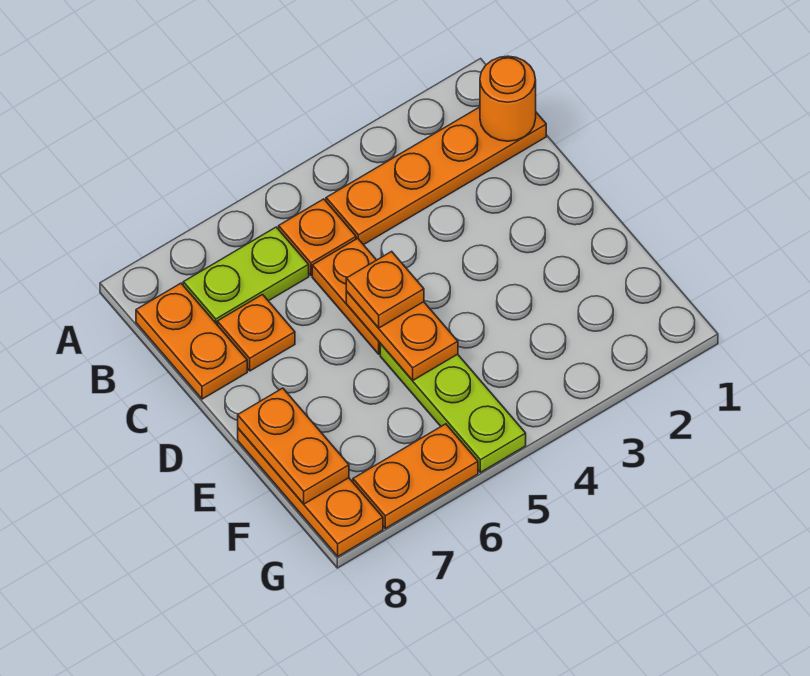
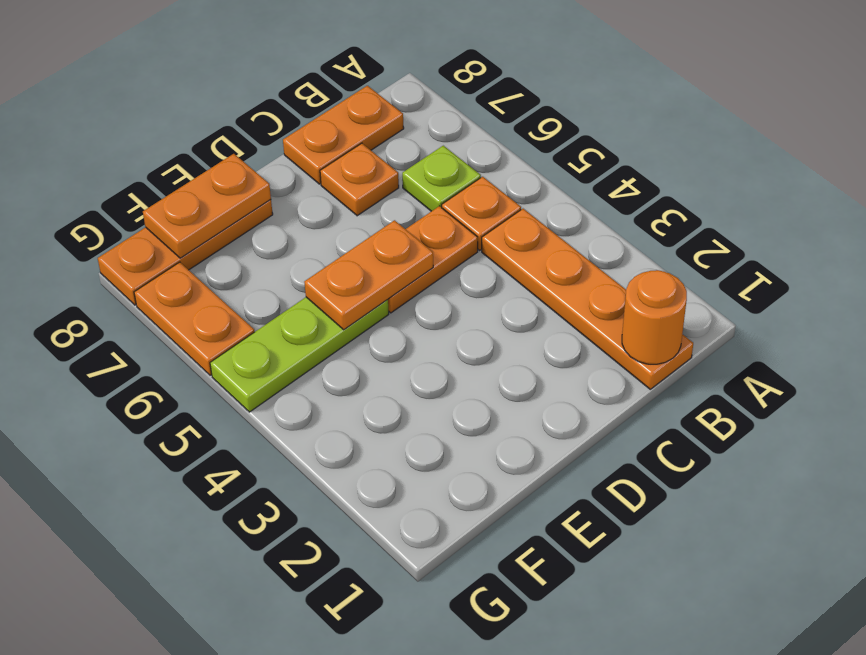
lime plate B6:B7 level 1 -> lime plate B6 level 1
orange plate D5 level 3 -> none

